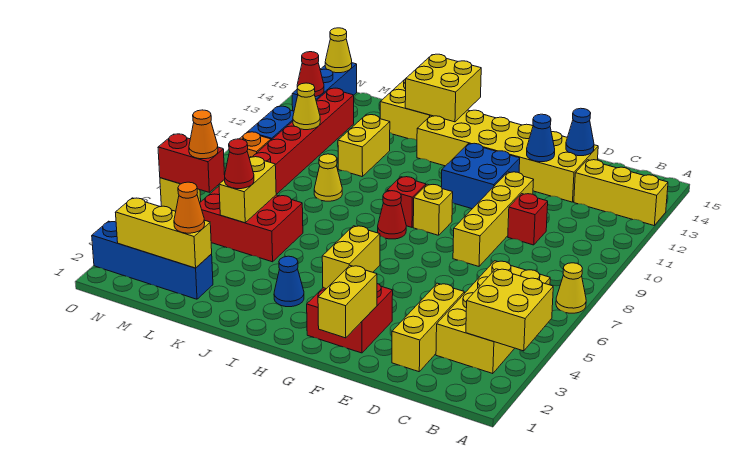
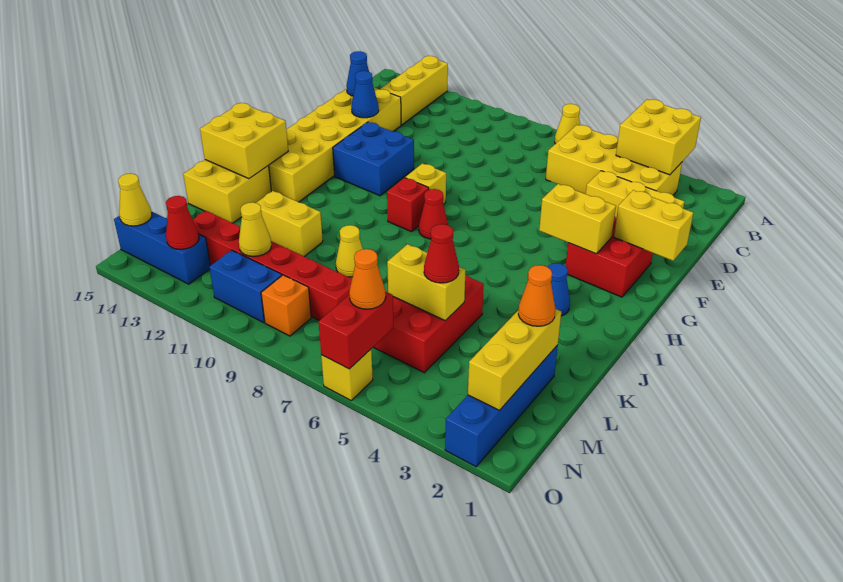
red brick D10 level 1 -> none
yellow brick E8:E11 level 1 -> none

